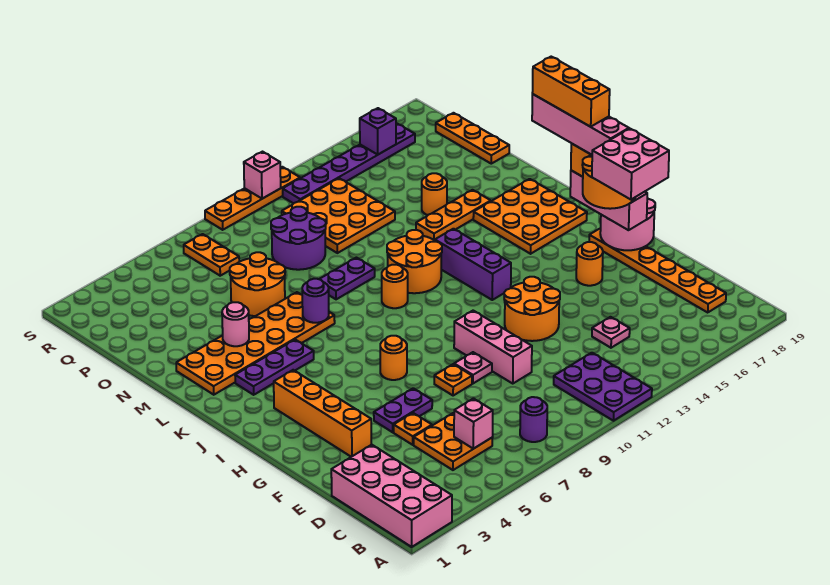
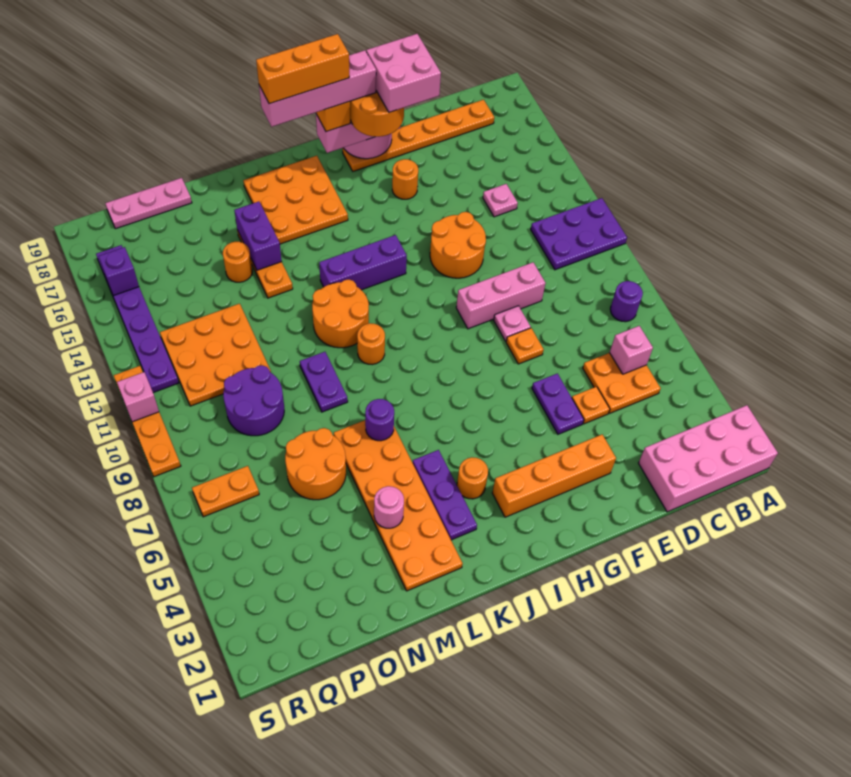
orange round brick H7 level 1 -> orange round brick J4 level 1
none -> purple brick M15:M16 level 2
orange plate O19:Q19 level 1 -> pink plate O19:Q19 level 1

